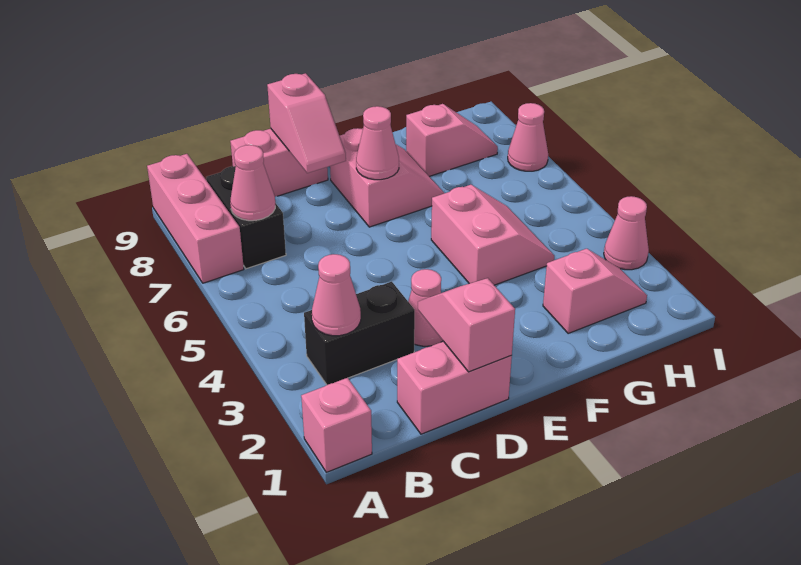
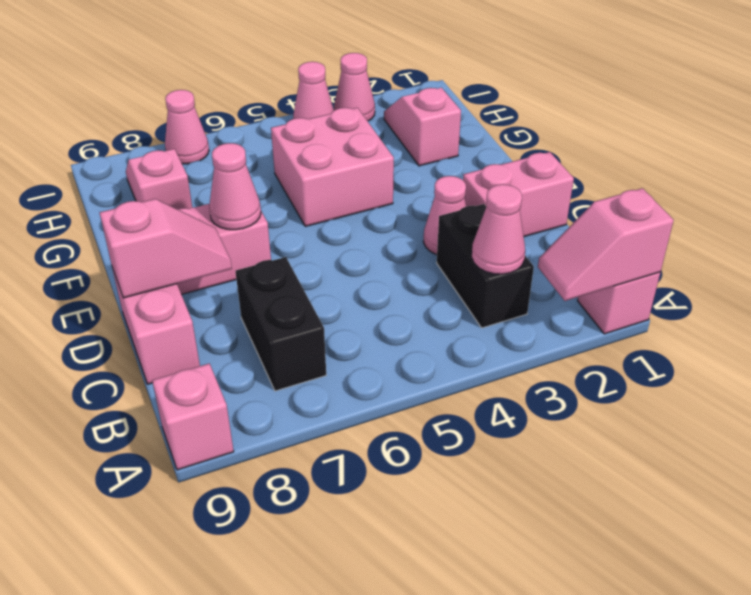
pink brick A7:A9 level 1 -> pink brick A9 level 1
black brick B7:B8 level 1 -> black brick B7:C7 level 1
pink cone B7 level 2 -> pink cone I4 level 1
pink brick C1:D1 level 1 -> pink brick D1:D2 level 1
pink slope D1:D2 level 2 top 1 -> pink slope A1:A2 level 2 top 1
pink slope F4:G5 level 1 top F -> pink brick F4:G5 level 1

